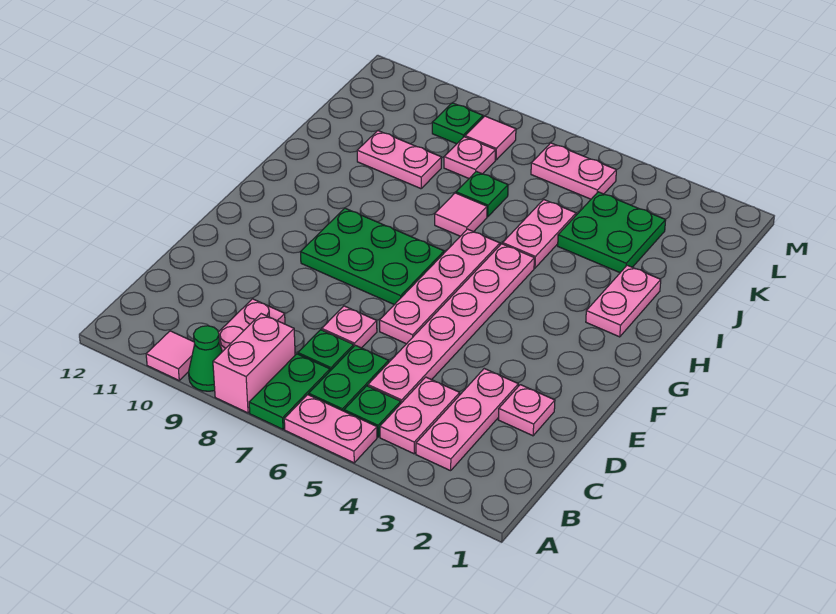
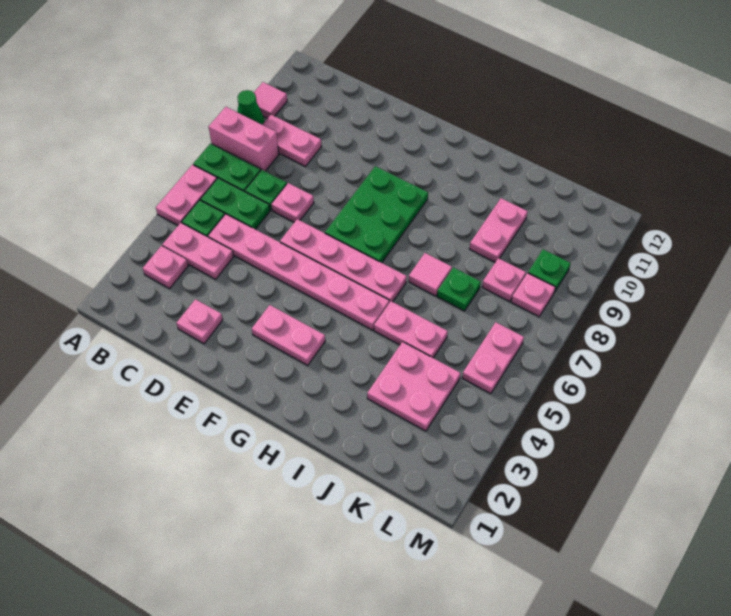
pink plate B3:D3 level 1 -> pink plate B3 level 1
pink plate H2:I2 level 1 -> pink plate F3:G3 level 1
green plate J3:K4 level 1 -> pink plate J3:K4 level 1
pink tile L8 level 1 -> pink plate L8 level 1

